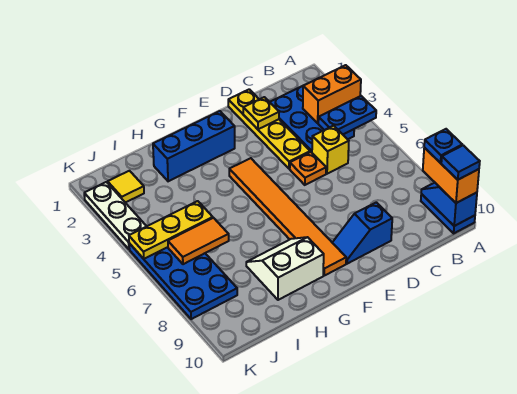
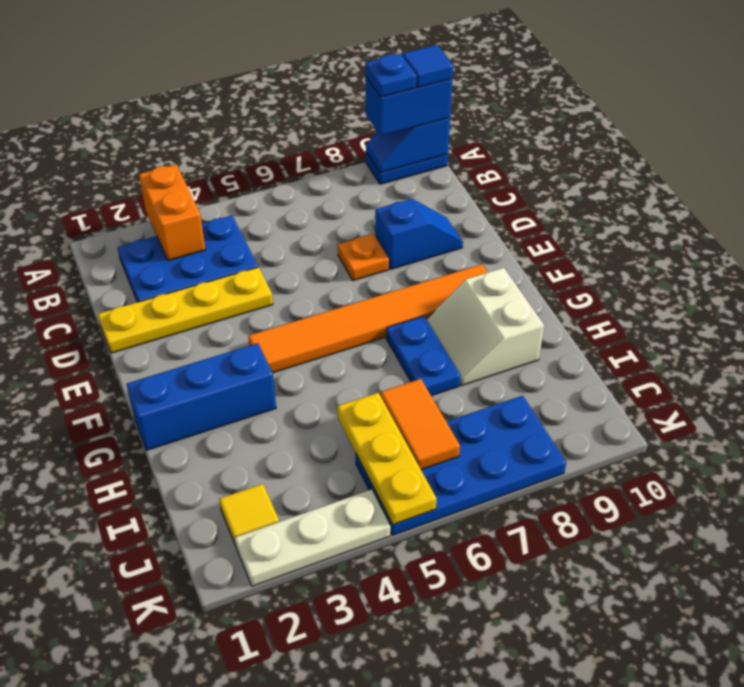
blue plate A4:B4 level 2 -> blue plate G7:H7 level 1
orange brick A9:A10 level 3 -> blue brick A9:A10 level 3
yellow brick C5 level 1 -> none
yellow plate D2 level 2 -> none
orange plate D5 level 1 -> orange plate D7 level 1
blue slope D9:E9 level 1 top D -> blue slope D8:D9 level 1 top 8
blue brick F2:H2 level 1 -> blue brick G1:G3 level 1

